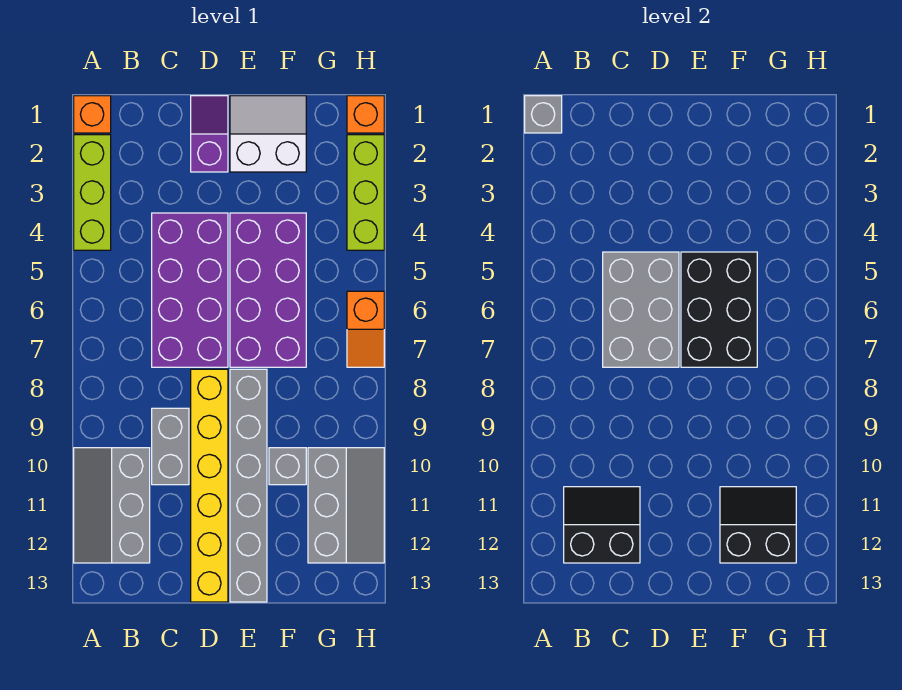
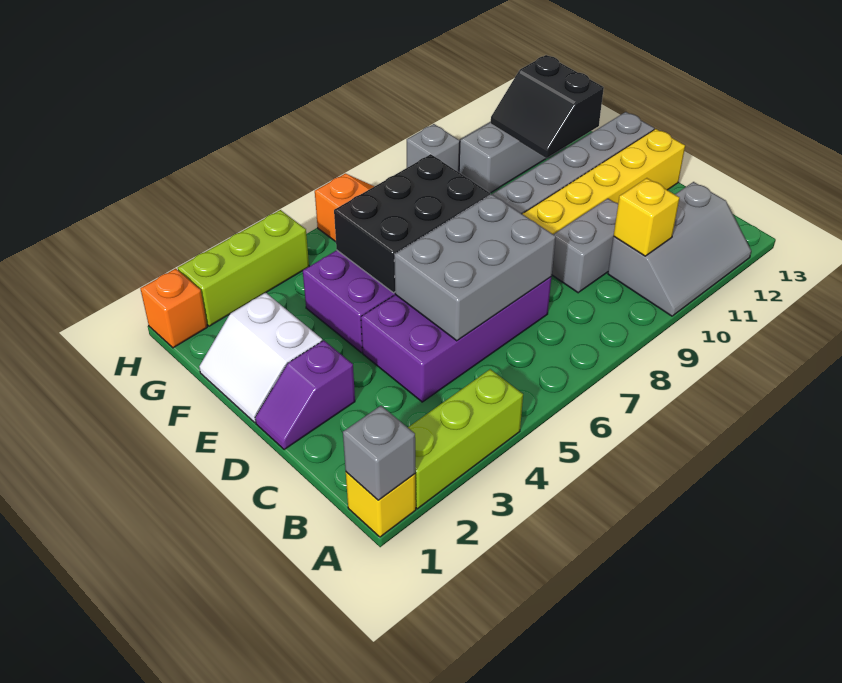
orange brick A1 level 1 -> yellow brick A1 level 1
none -> yellow brick B10 level 2
black slope B11:C12 level 2 top 12 -> none
grey brick F10 level 1 -> grey brick H9 level 1

